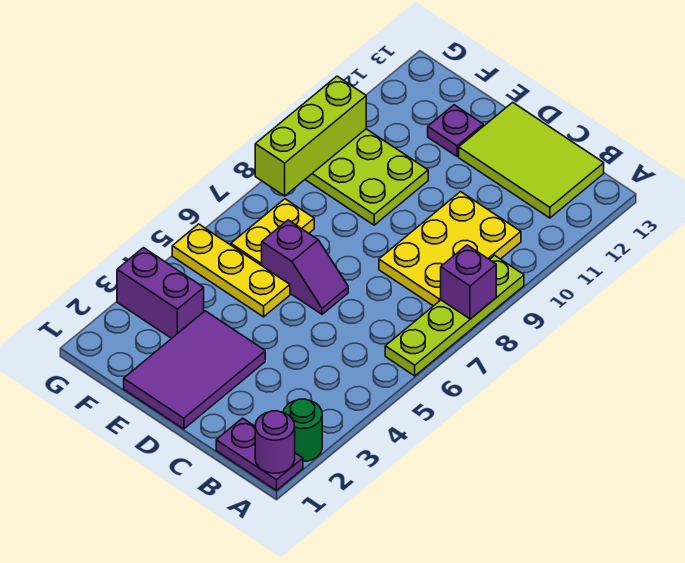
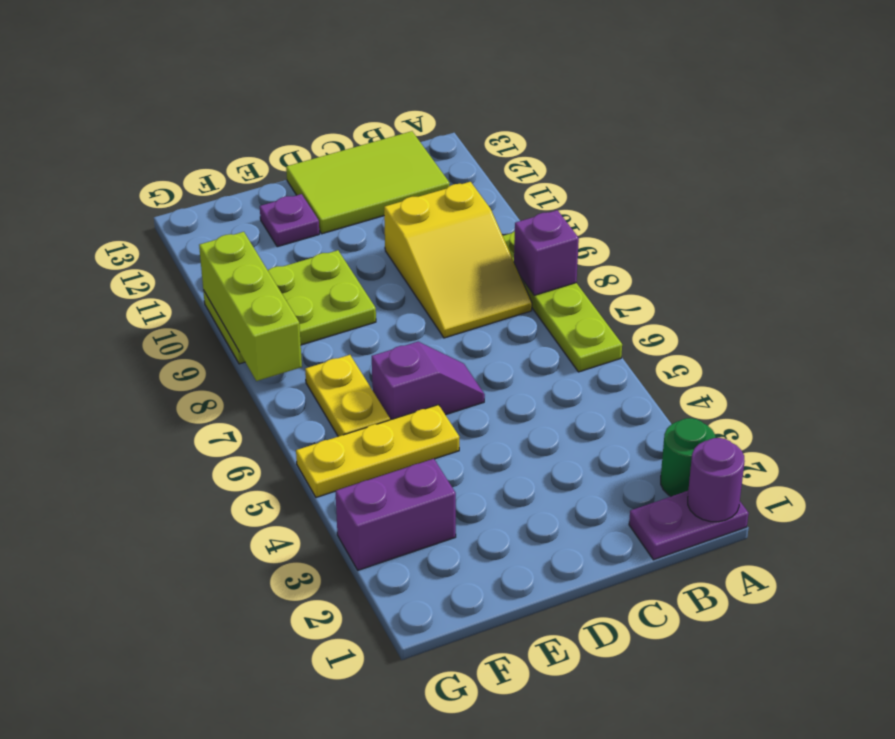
yellow plate B8:C10 level 1 -> yellow slope B8:C10 level 1 top 10
purple tile D1:E3 level 1 -> none

